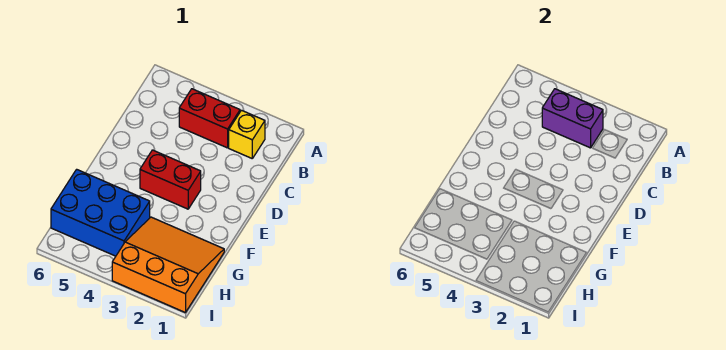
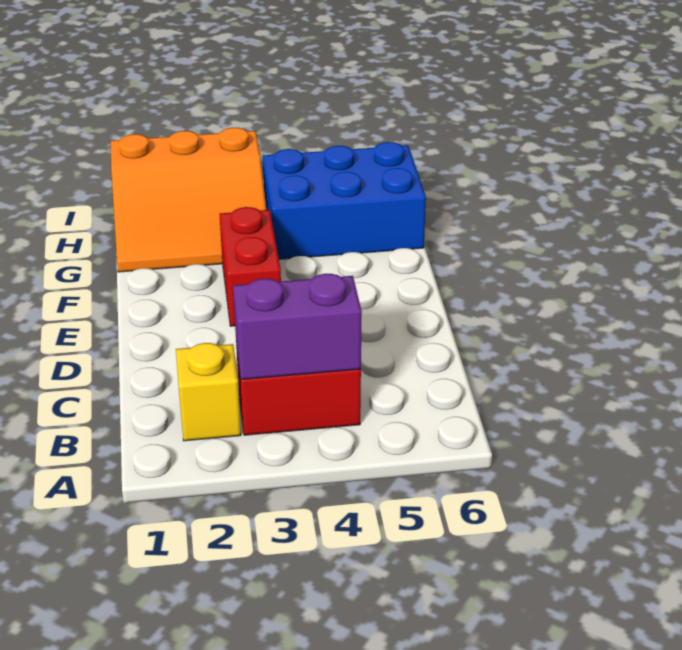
red brick E3:E4 level 1 -> red brick E3:F3 level 1

